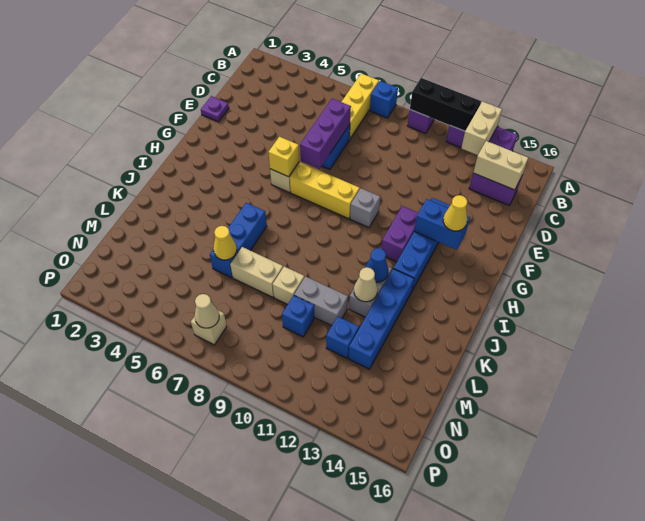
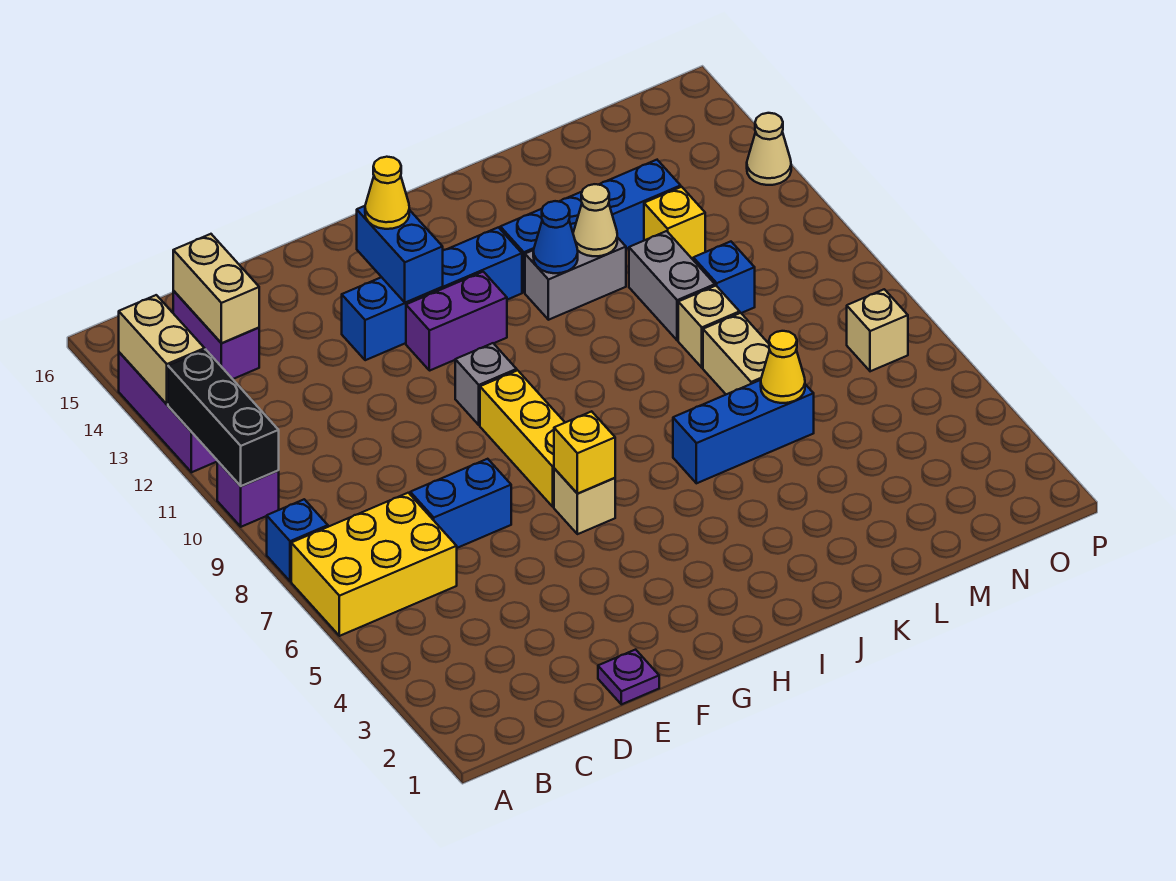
yellow brick A7:C7 level 1 -> yellow brick A6:C7 level 1
tan brick A13:B13 level 2 -> tan brick A13:A14 level 2
purple brick D7:F7 level 2 -> none
blue brick M12 level 1 -> yellow brick M12 level 1
tan cone O7 level 2 -> tan cone P13 level 1

